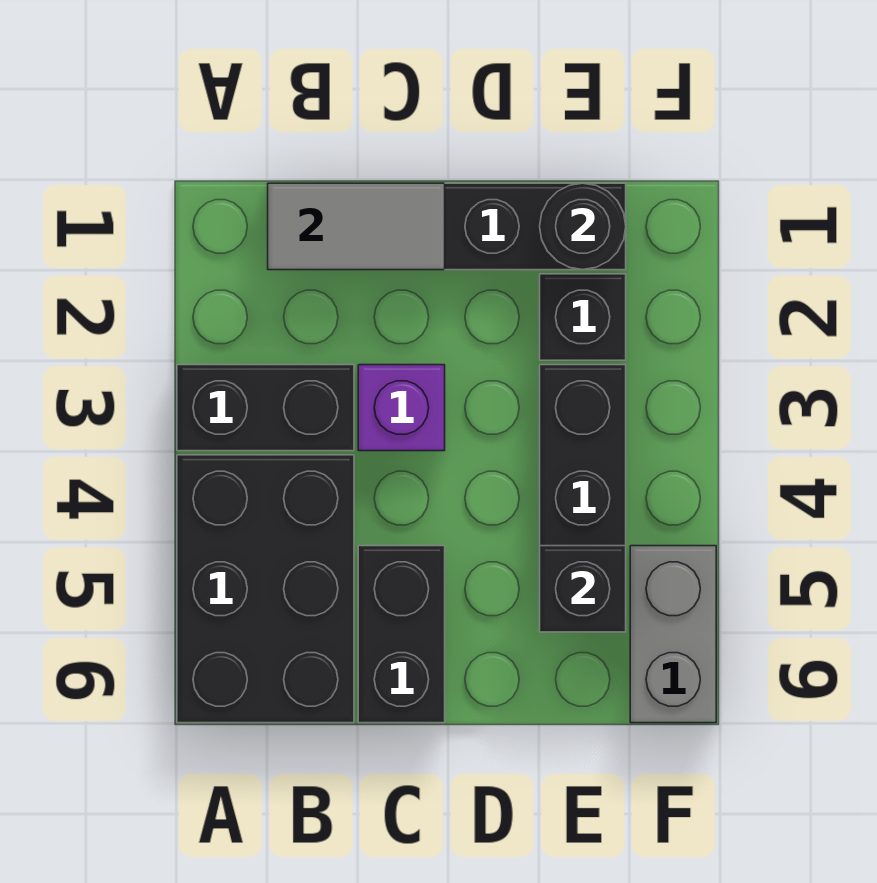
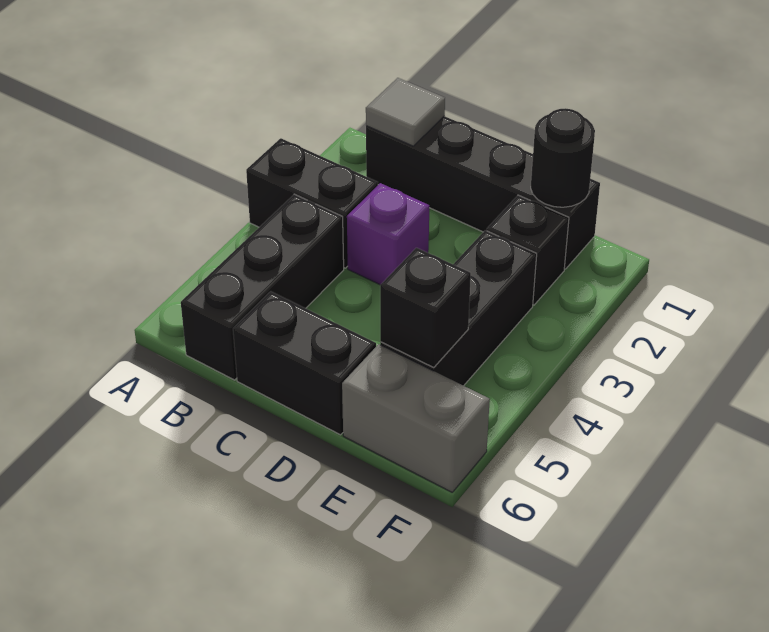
black brick A4:B6 level 1 -> black brick B4:B6 level 1
grey tile B1:C1 level 2 -> grey tile B1 level 2
black brick C5:C6 level 1 -> black brick C6:D6 level 1
grey brick F5:F6 level 1 -> grey brick E6:F6 level 1

